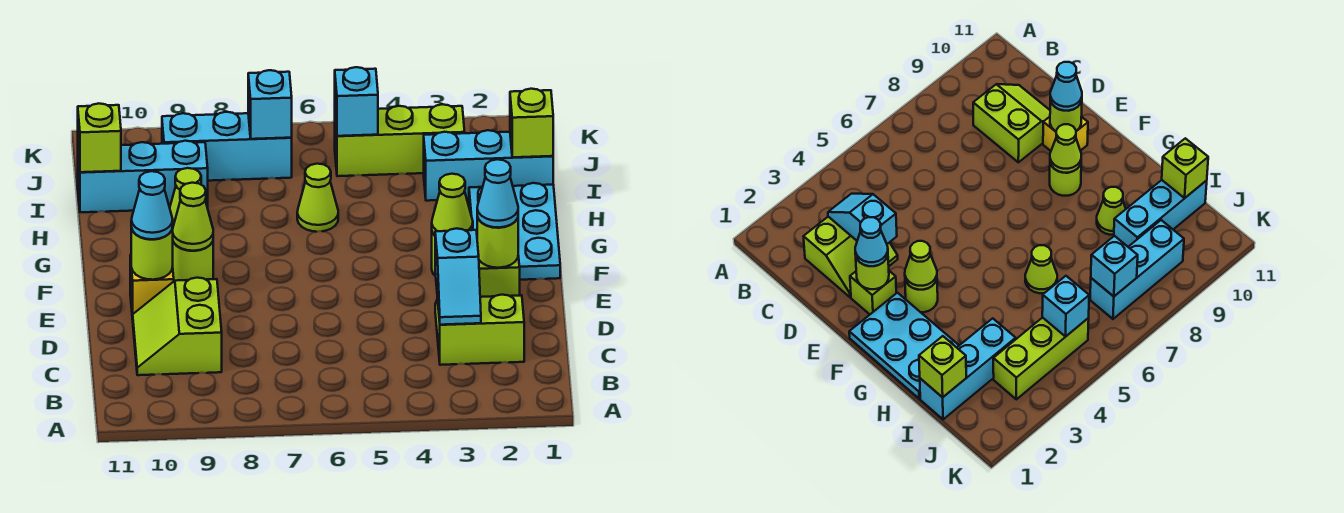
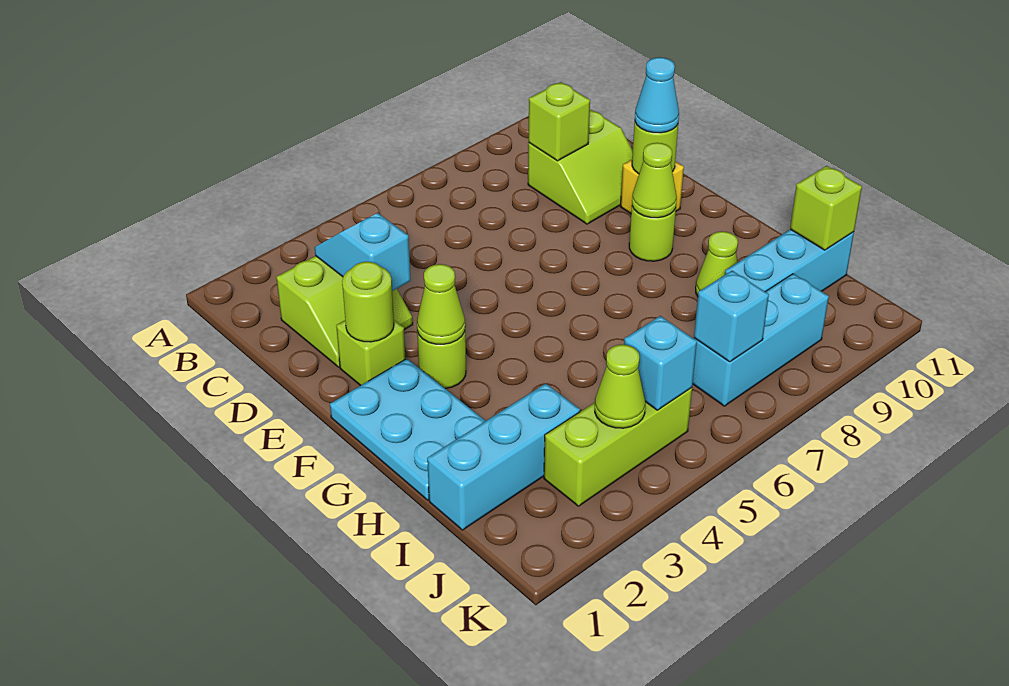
lime slope C9:D10 level 1 top 9 -> lime slope C9:D10 level 1 top C
cyan cone E2 level 3 -> none
lime cone H6 level 1 -> lime cone J4 level 2
lime brick I1 level 2 -> lime brick C9 level 2

